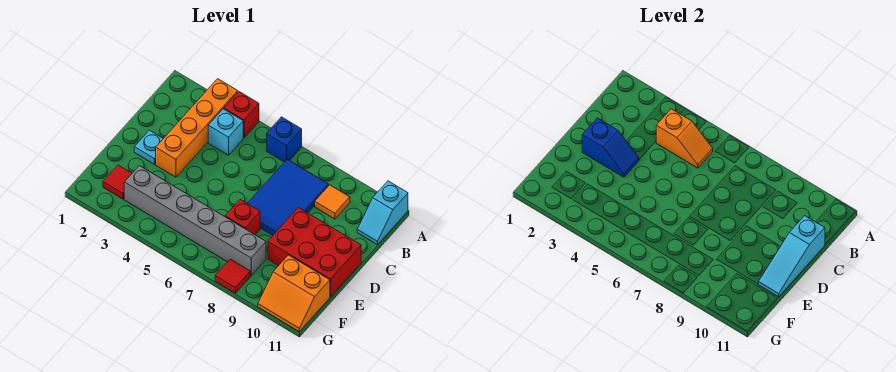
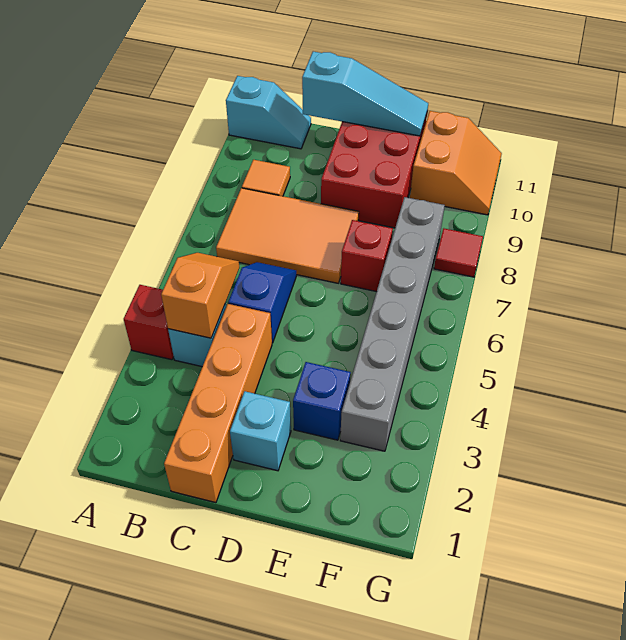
orange brick A3:D3 level 1 -> orange brick C1:C4 level 1
blue brick A6 level 1 -> blue brick E3 level 1
blue tile B7:D8 level 1 -> orange tile B7:D8 level 1
cyan plate D2 level 1 -> cyan brick D2 level 1
blue slope D2:D3 level 2 top 2 -> blue slope C5:C6 level 1 top 5
red tile F2 level 1 -> none

